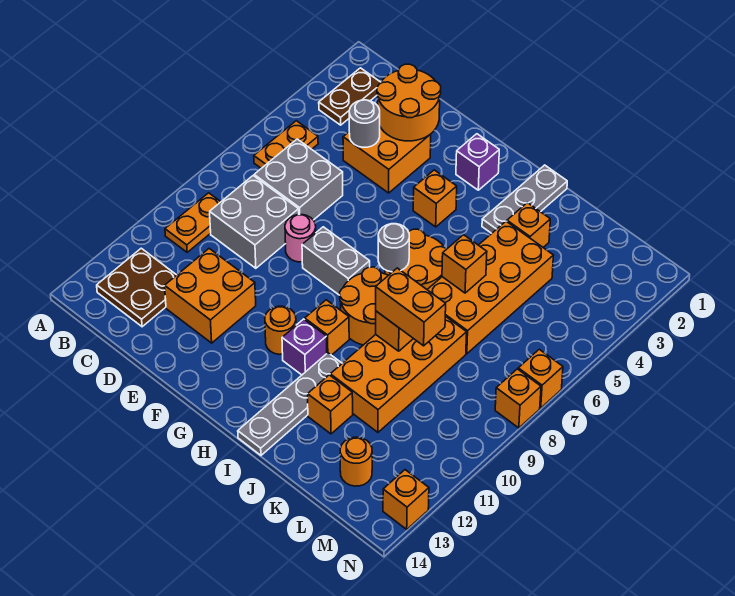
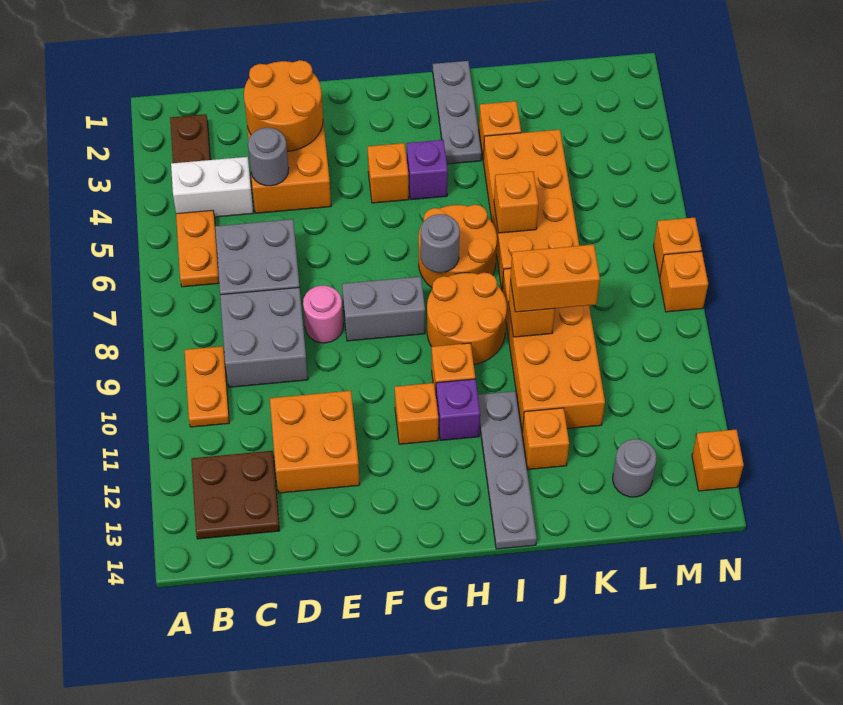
none -> white brick B4:C4 level 1
purple brick G2 level 1 -> purple brick H4 level 1
orange round brick G11 level 1 -> orange brick G11 level 1
orange round brick L13 level 1 -> grey round brick L13 level 1

